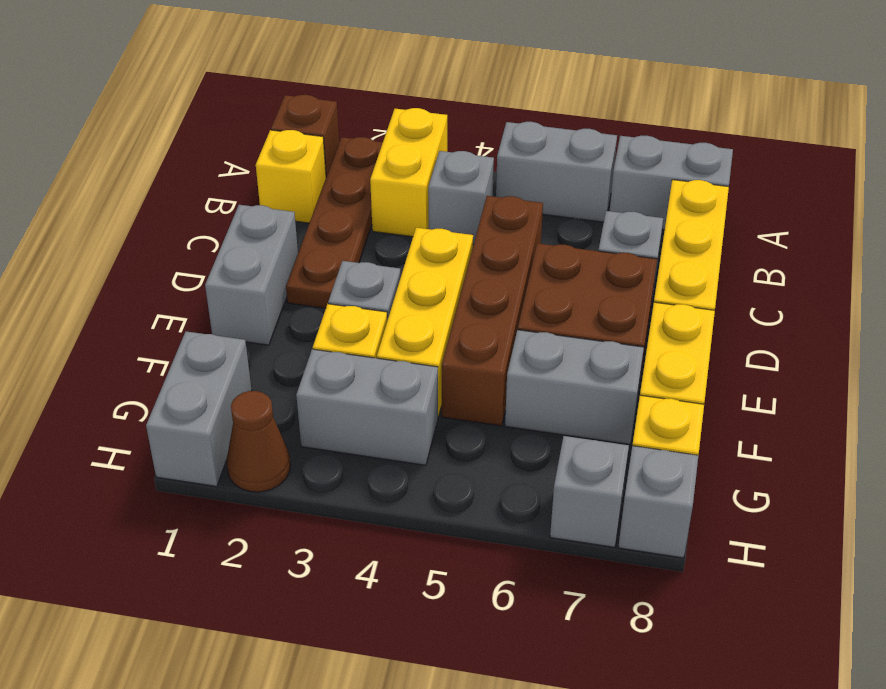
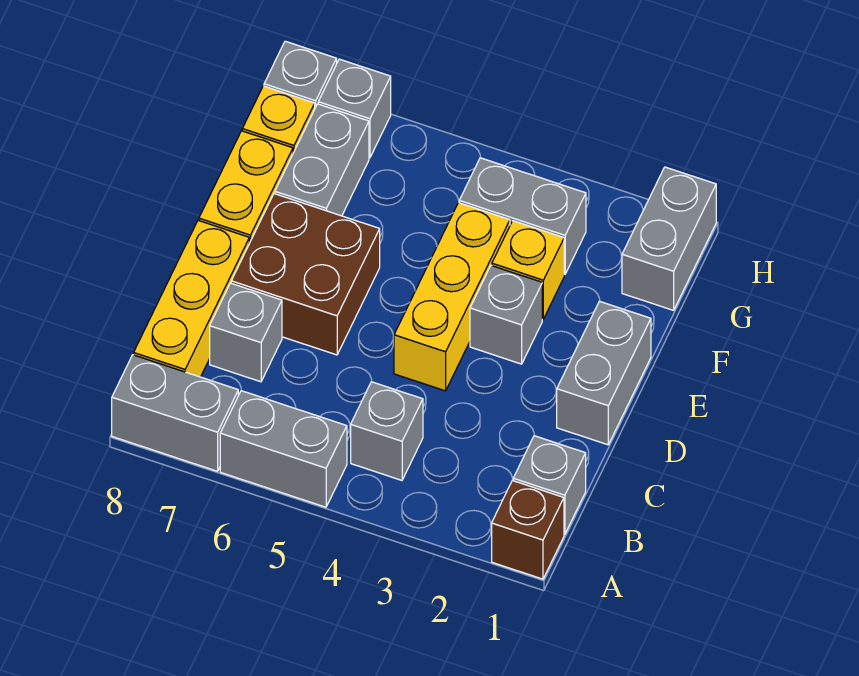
brown plate A2:D2 level 1 -> none
yellow brick A3:B3 level 1 -> none
yellow brick B1 level 1 -> grey brick B1 level 1
brown brick C5:F5 level 1 -> none
grey brick F6:F7 level 1 -> grey brick F7:G7 level 1
brown cone H2 level 1 -> none

